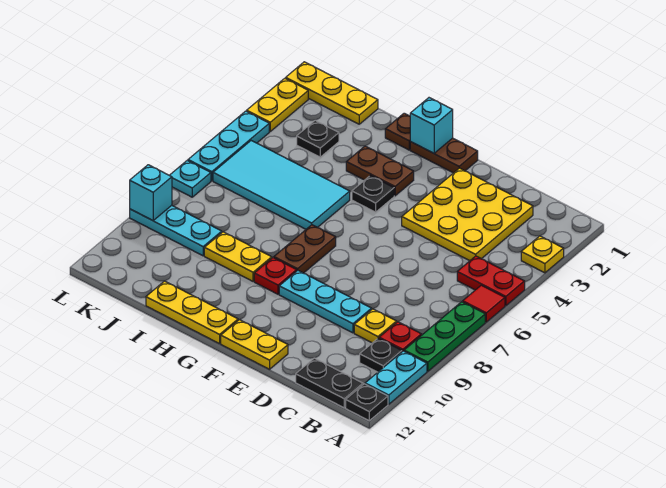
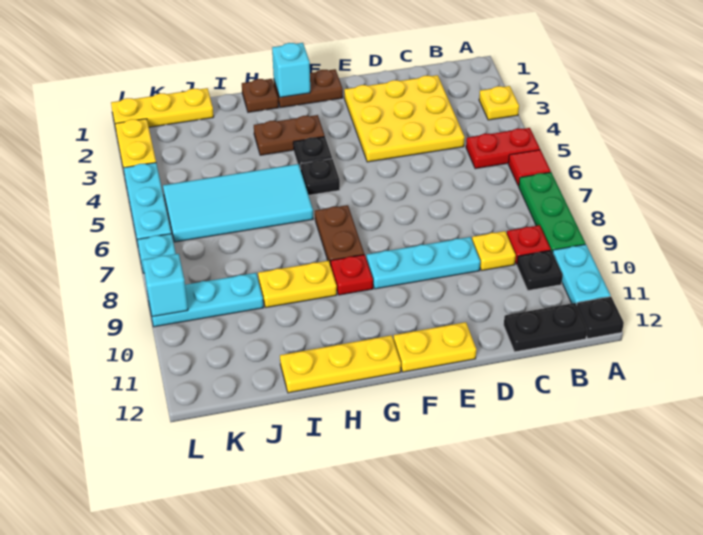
black plate J3 level 1 -> black plate G5 level 1

